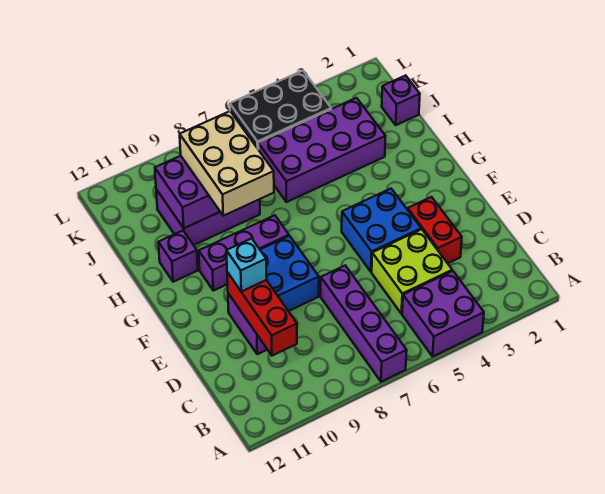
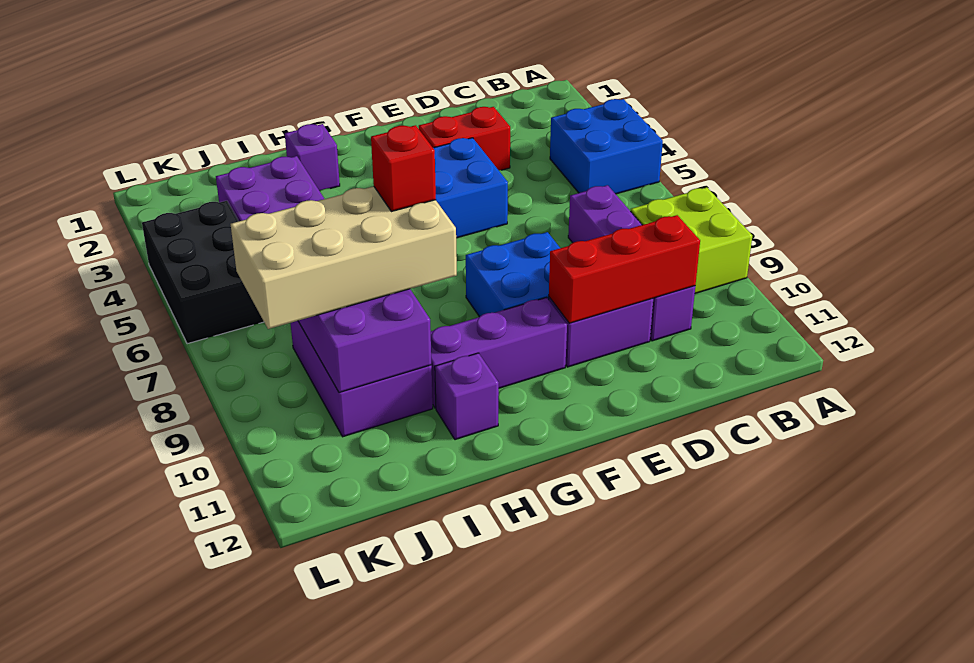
purple brick A4:B5 level 1 -> blue brick A4:B5 level 1
purple brick A7:D7 level 1 -> purple brick C7:C10 level 1
lime brick C4:D5 level 1 -> lime brick A8:B9 level 1
cyan brick E10 level 3 -> none
purple brick G8:G10 level 1 -> purple brick F10:H10 level 1
tan brick H8:J9 level 3 -> tan brick H8:K9 level 3
none -> red brick H8 level 4
purple brick J1 level 1 -> purple brick H2 level 1

